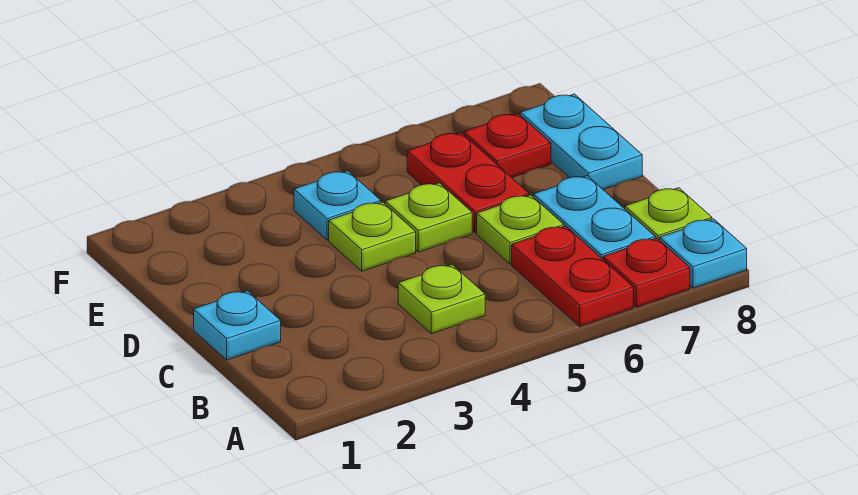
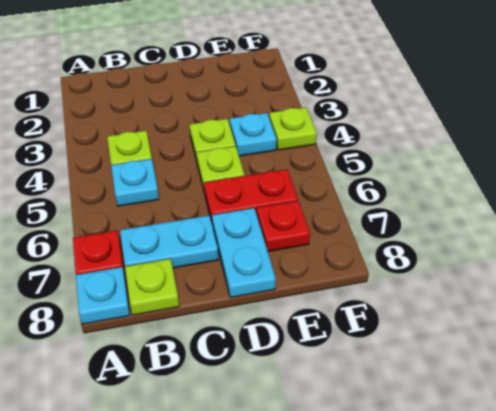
red plate A6:B6 level 1 -> none
cyan plate C1 level 1 -> cyan plate B5 level 1
lime plate C6 level 1 -> lime plate F4 level 1
cyan plate D8:E8 level 1 -> cyan plate D7:D8 level 1

